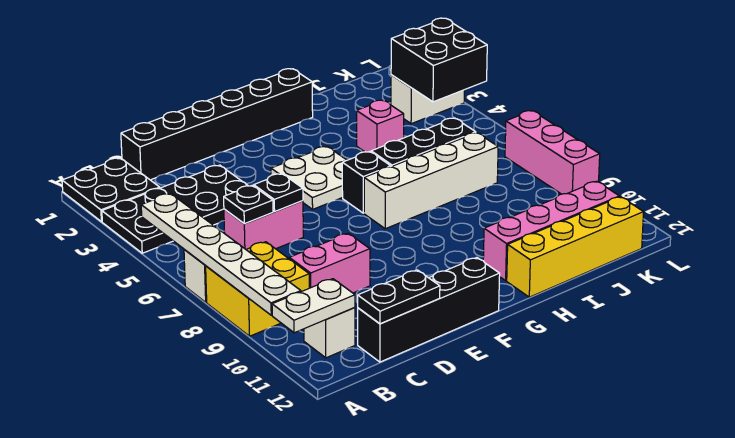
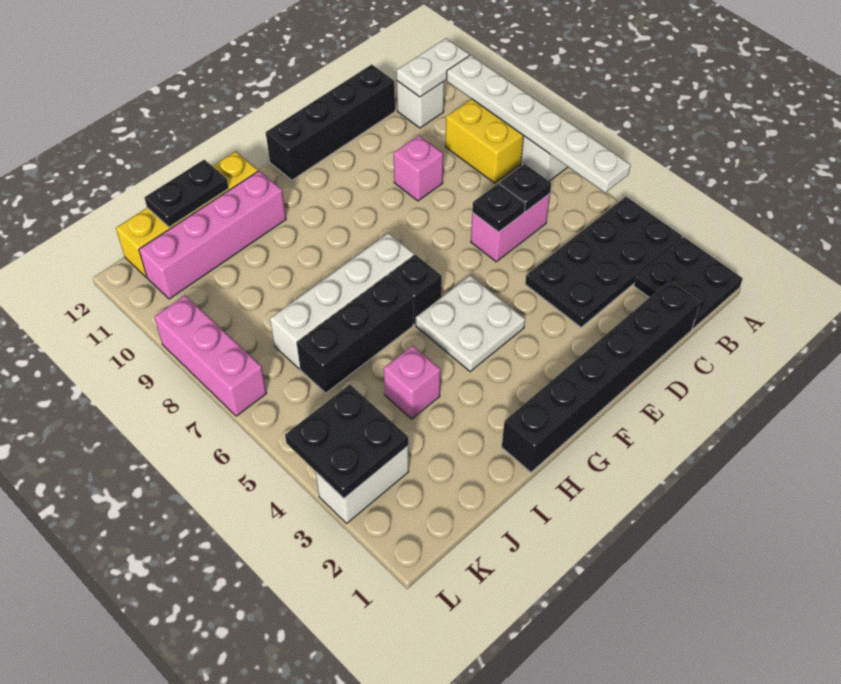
pink brick C9:D9 level 1 -> pink brick D9 level 1
black plate C12:D12 level 2 -> black plate I12:J12 level 2
black brick K3:L4 level 2 -> black plate K3:L4 level 2

